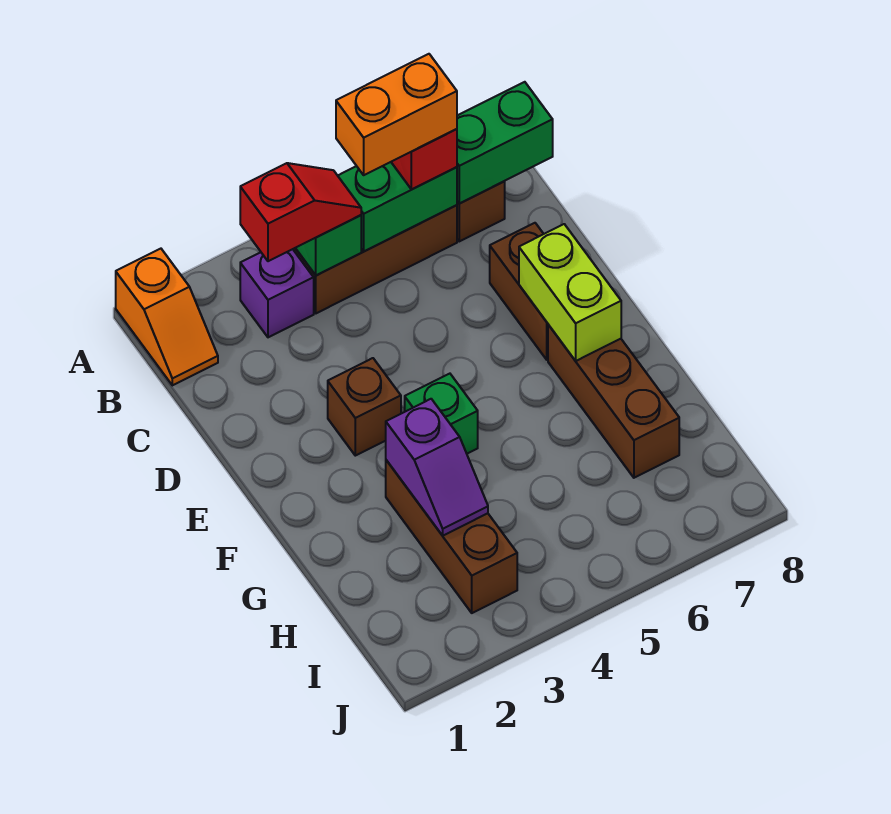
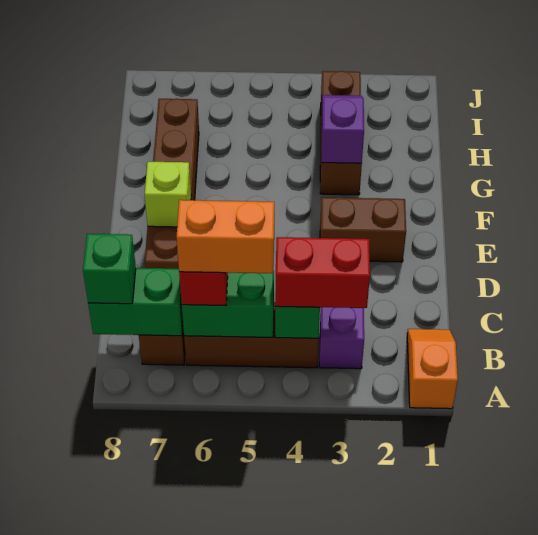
red slope B3:B4 level 3 top 3 -> red brick B3:B4 level 3
brown brick E3 level 1 -> brown brick E2:E3 level 1
lime brick E7:F7 level 2 -> lime brick E7 level 2
green brick F4 level 1 -> green brick B8 level 3

